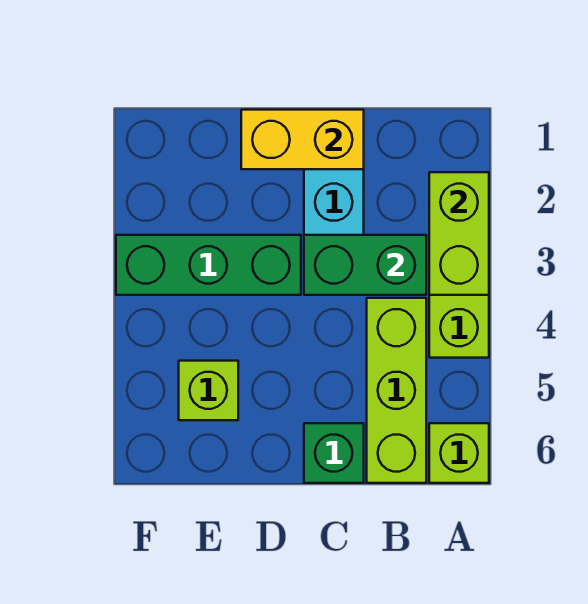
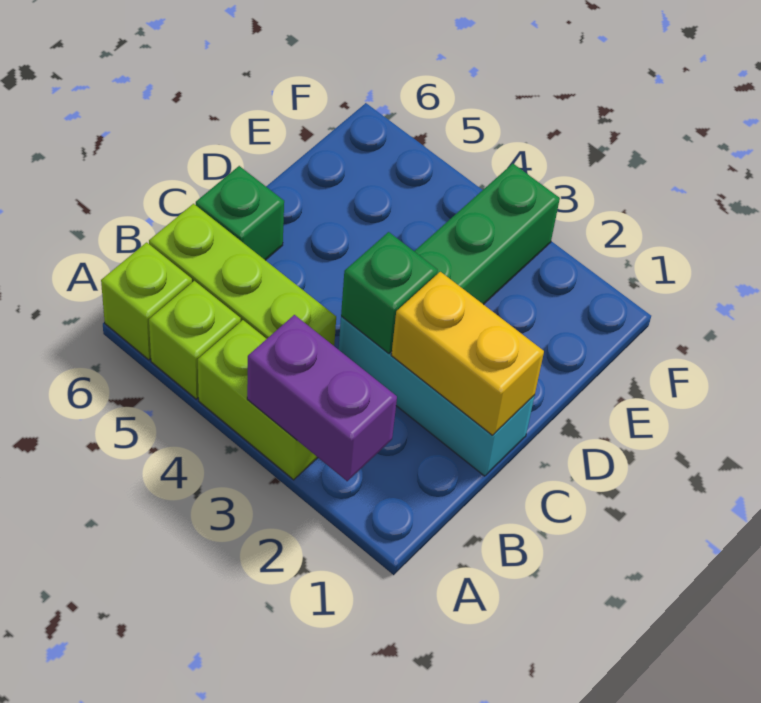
lime brick A2:A3 level 2 -> purple brick A2:A3 level 2
green brick B3:C3 level 2 -> green brick C3 level 2
yellow brick C1:D1 level 2 -> yellow brick C1:C2 level 2
lime brick E5 level 1 -> lime brick A5 level 1

